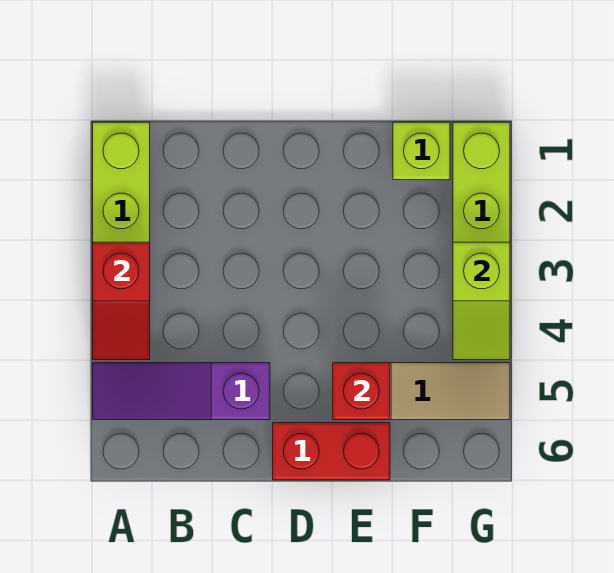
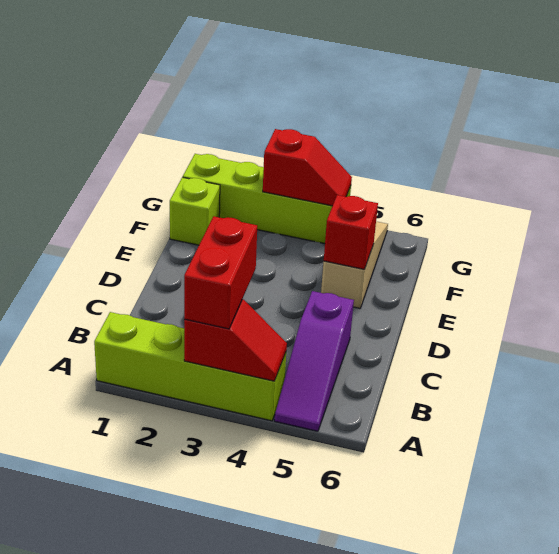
red brick D6:E6 level 1 -> red brick A3:B3 level 3
lime slope G3:G4 level 2 top 3 -> red slope G3:G4 level 2 top 3

